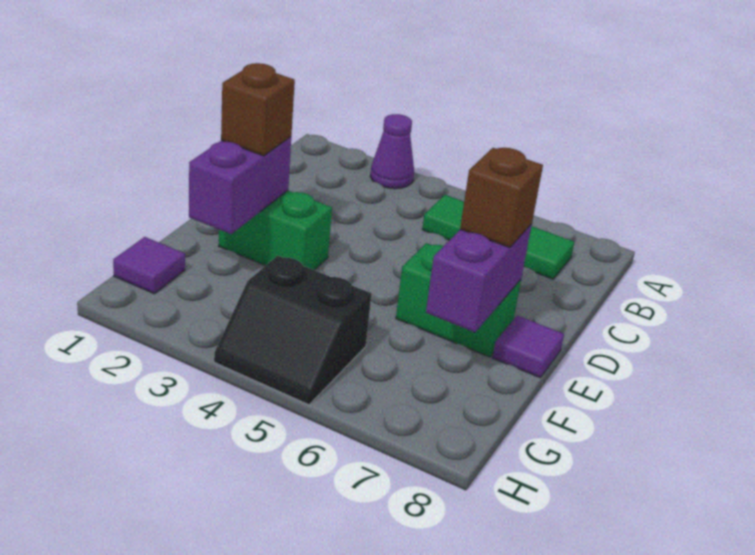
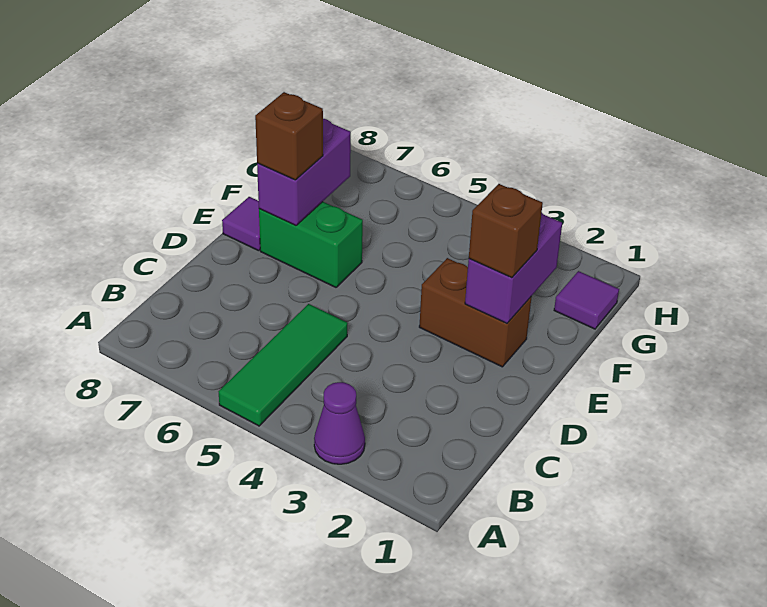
green tile B5:B7 level 1 -> green tile A5:C5 level 1
green brick E2:E3 level 1 -> brown brick E2:E3 level 1
black slope G4:H5 level 1 top G -> none

